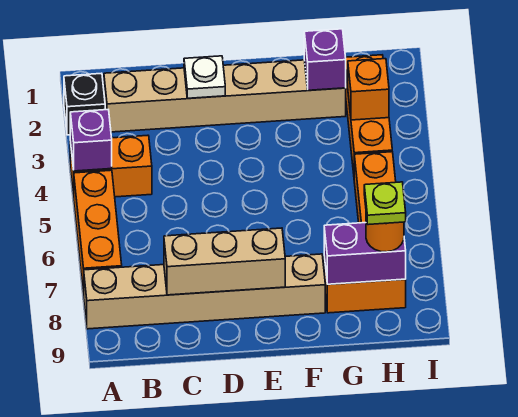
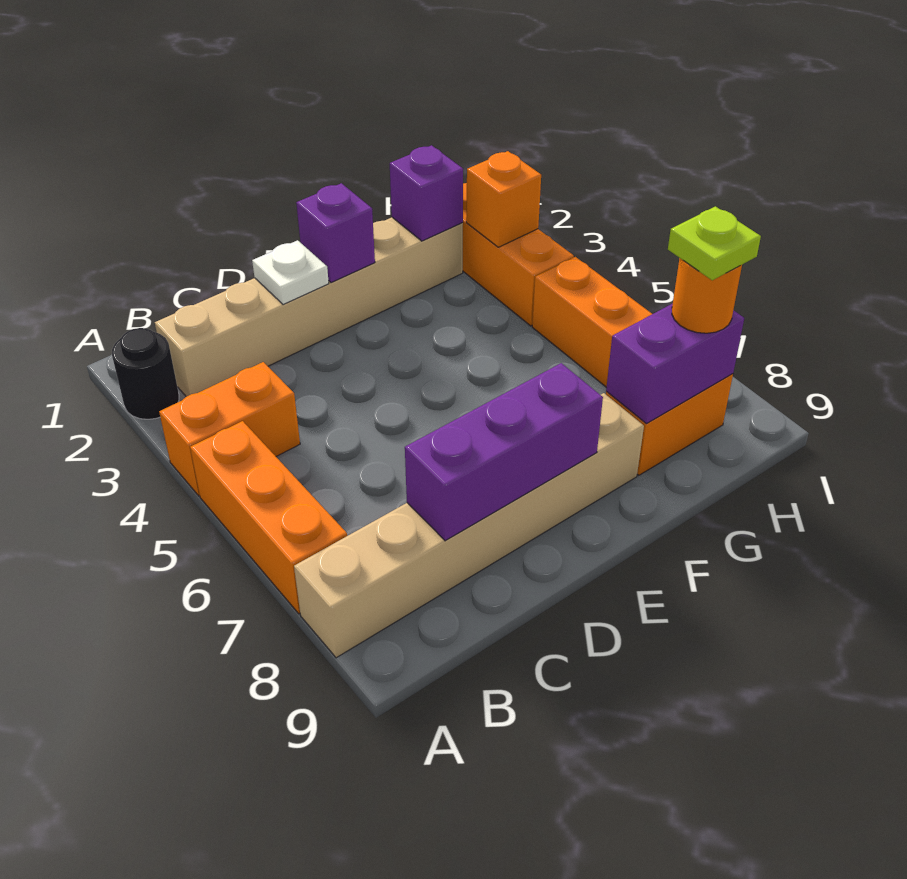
black brick A2 level 1 -> black round brick A2 level 1
purple brick A4 level 2 -> purple brick E2 level 2
tan brick C8:E8 level 2 -> purple brick C8:E8 level 2

